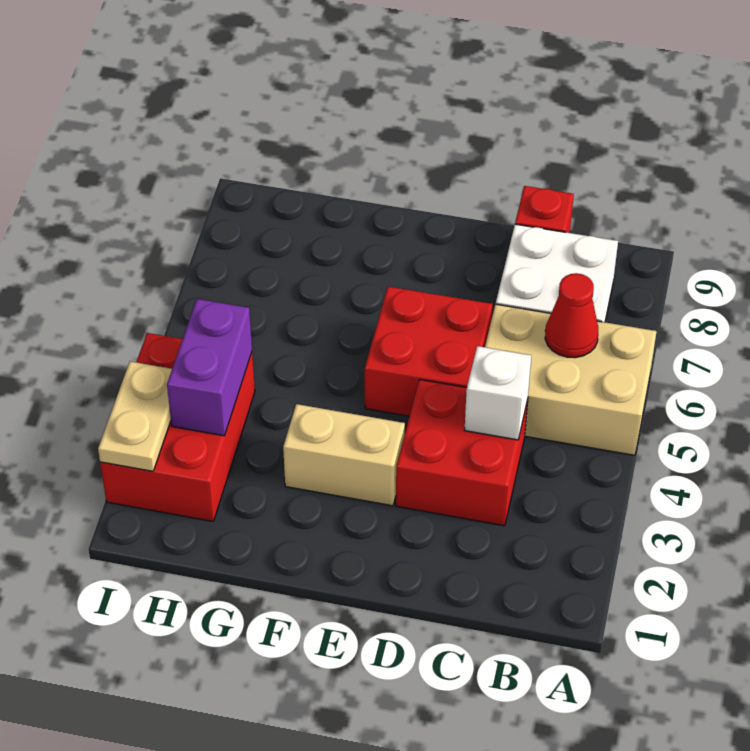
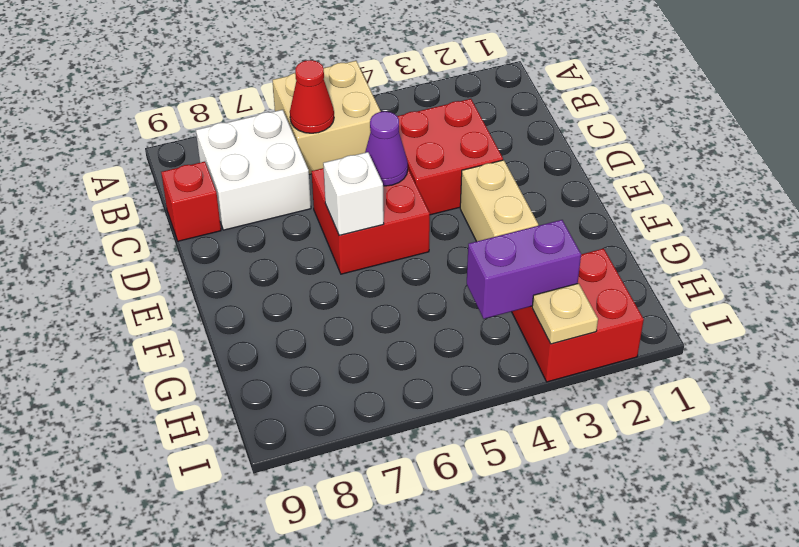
tan brick A5:C6 level 1 -> tan brick A5:B6 level 1
white brick C4 level 2 -> white brick E6 level 2
none -> purple cone D5 level 2
red brick H2:I4 level 1 -> red brick H2:I3 level 1
tan plate I2:I3 level 2 -> tan plate I3 level 2

